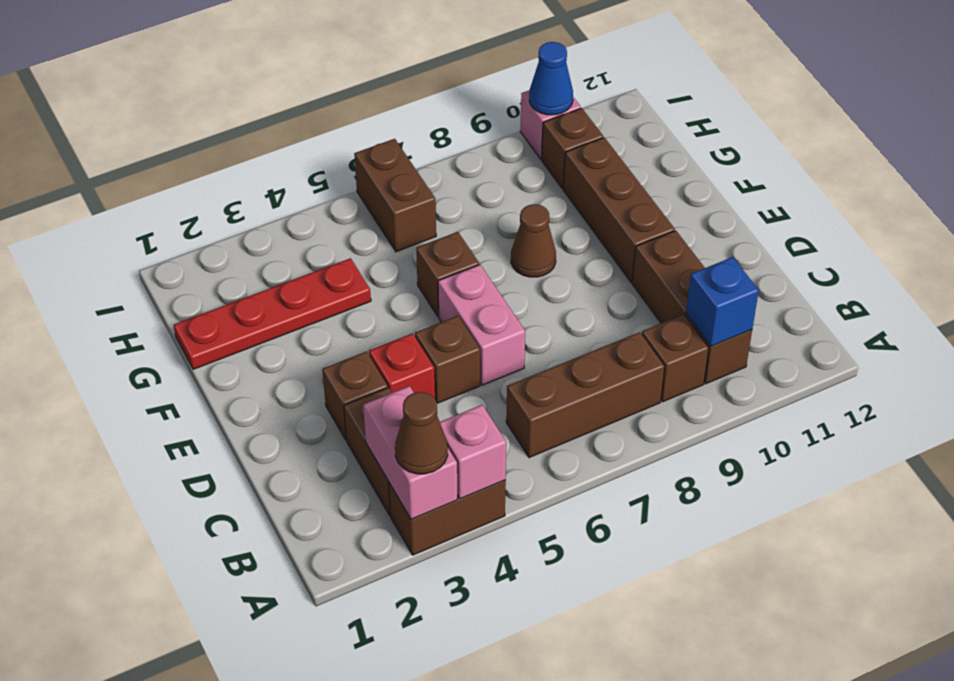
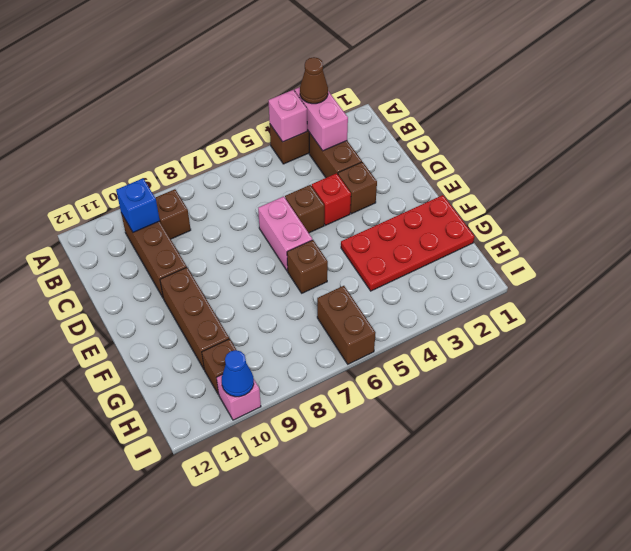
brown brick B6:B8 level 1 -> none
brown cone F8 level 1 -> none
red plate G1:G4 level 1 -> red plate F1:G4 level 1

